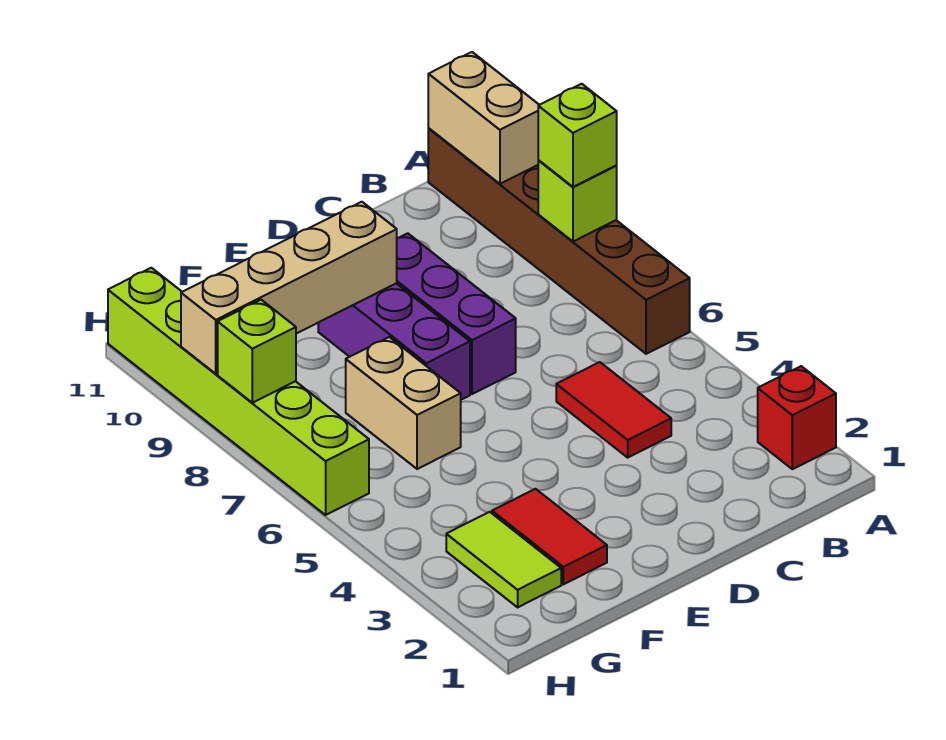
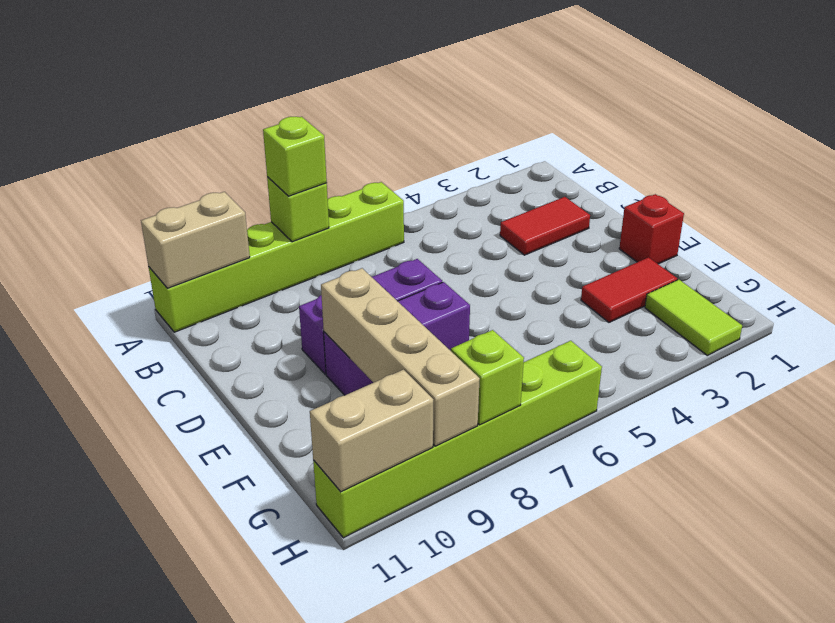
red brick A2 level 1 -> red brick E1 level 1
brown brick A6:A11 level 1 -> lime brick A6:A11 level 1
red tile C4:C5 level 1 -> red tile C2:C3 level 1
tan brick F6:F7 level 1 -> tan brick H10:H11 level 2
lime tile G2:G3 level 1 -> lime tile G2:H2 level 1

